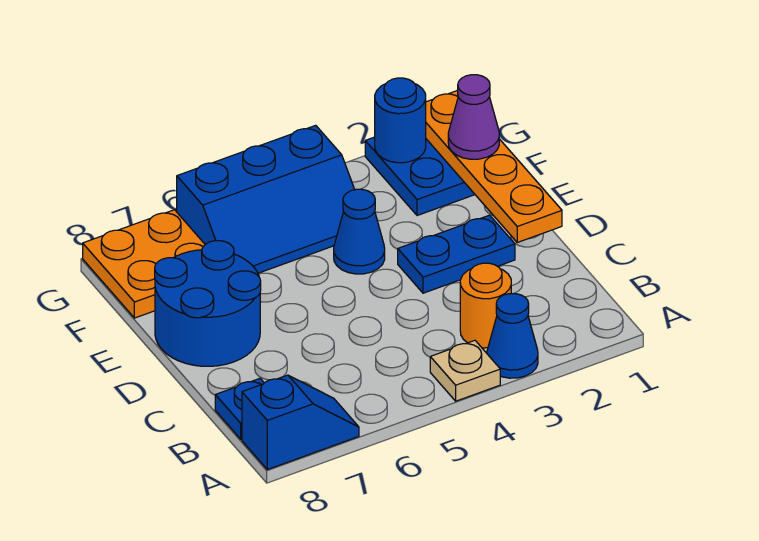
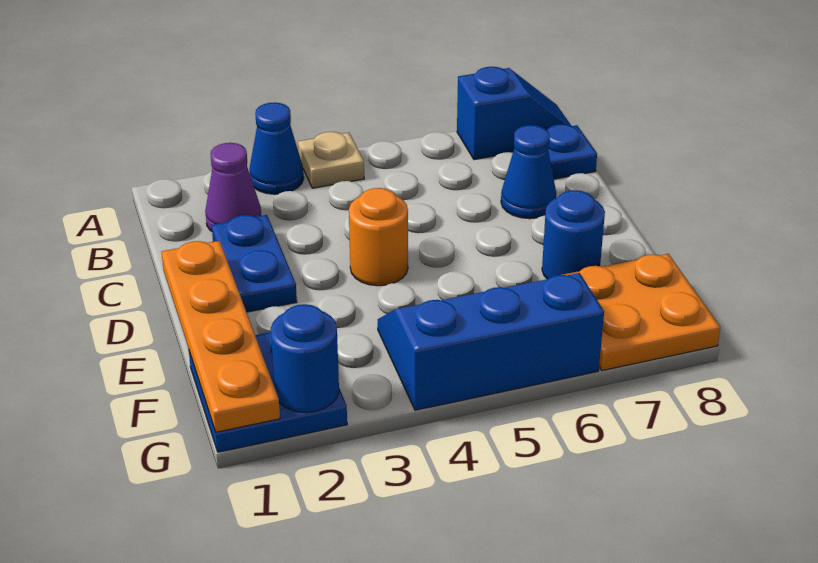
blue slope A7:A8 level 1 top 8 -> blue slope A7:A8 level 1 top 7
orange round brick B3 level 1 -> orange round brick D4 level 1
blue plate D2:D3 level 1 -> blue plate C2:D2 level 1
blue round brick D7:E8 level 1 -> blue round brick E7 level 1
blue cone E4 level 1 -> blue cone C7 level 1
purple cone F1 level 3 -> purple cone B2 level 1

